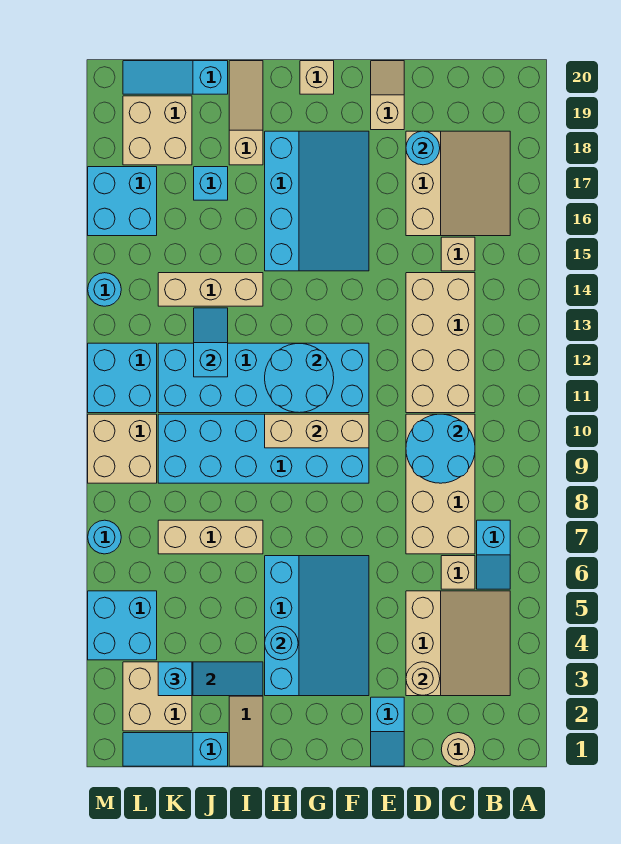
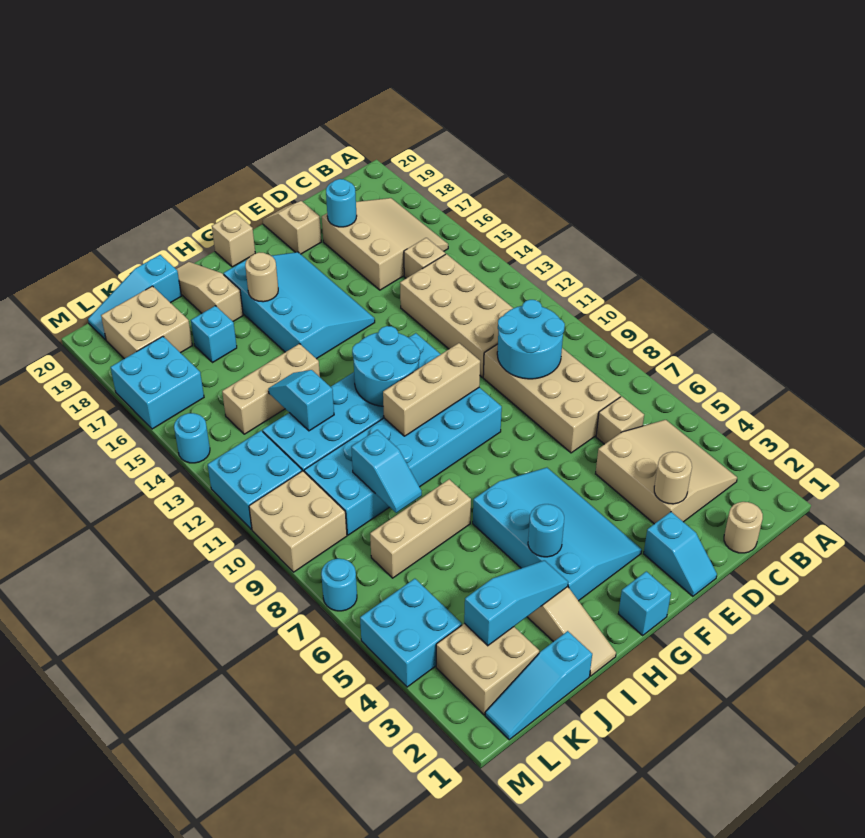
cyan slope B6:B7 level 1 top 7 -> cyan slope J8:J9 level 2 top 9
none -> tan round brick H17 level 2
cyan brick K3 level 3 -> cyan brick G1 level 1

